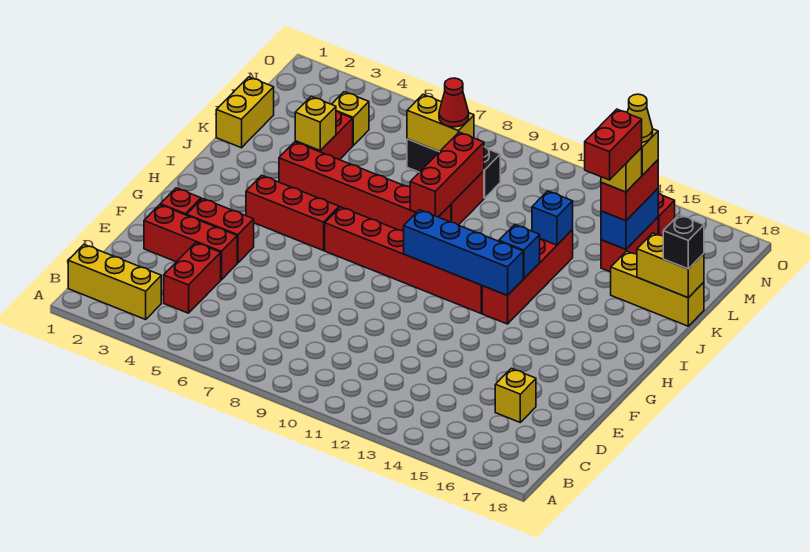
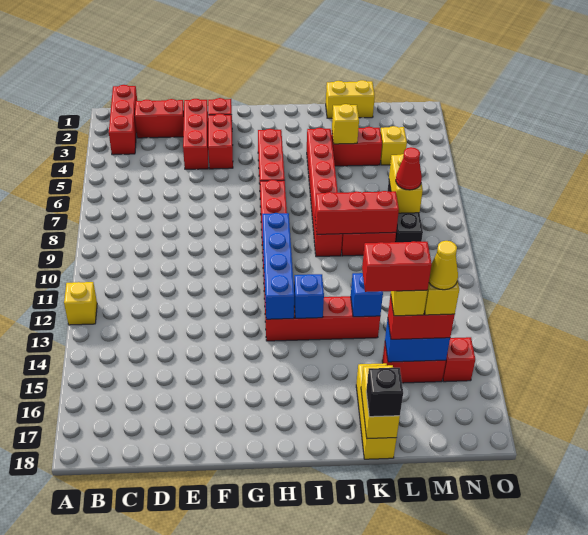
yellow brick B1:B3 level 1 -> red brick B1:B3 level 1
red brick C4:D4 level 1 -> red brick C2:D2 level 1
yellow brick D16 level 1 -> yellow brick A12 level 1

